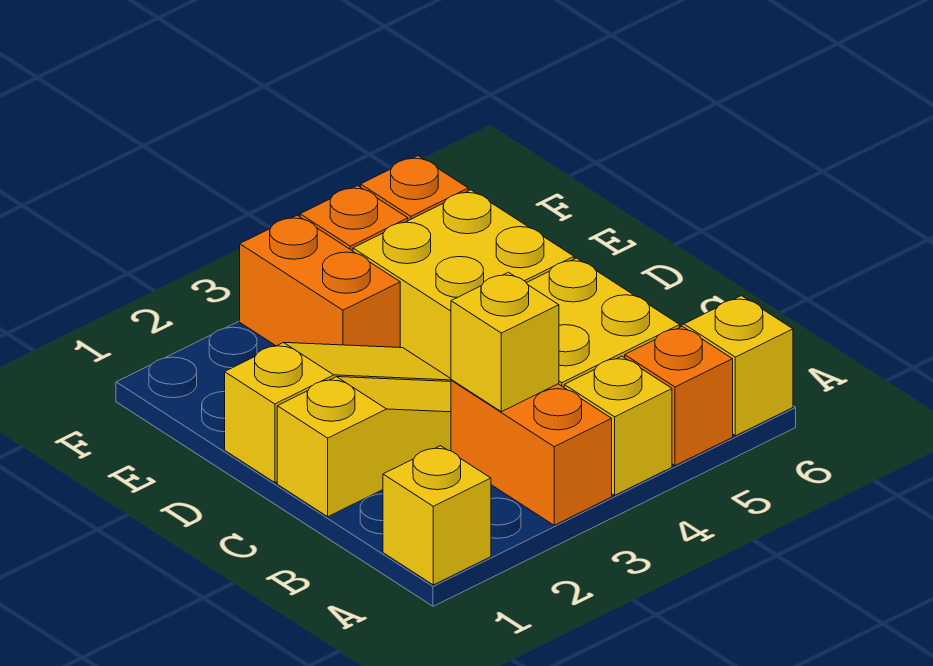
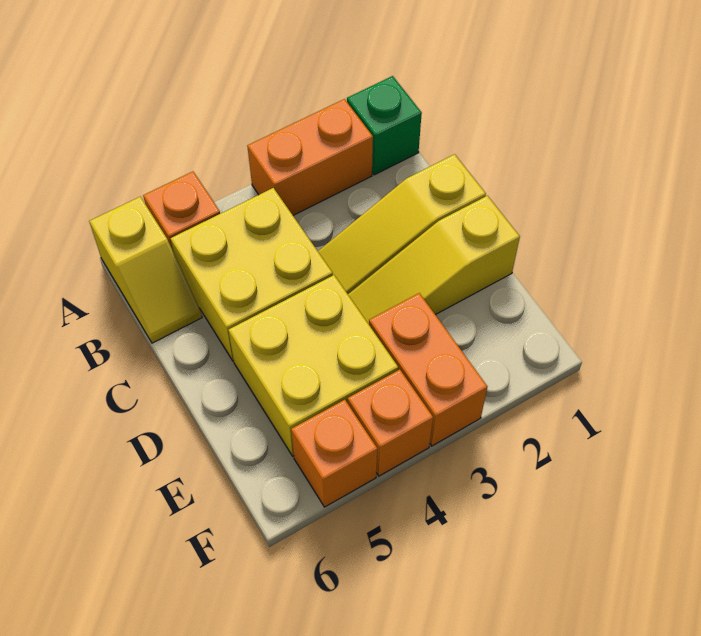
yellow brick A1 level 1 -> green brick A1 level 1
orange brick A3:B3 level 1 -> orange brick A2:A3 level 1
yellow brick A4 level 1 -> none
yellow brick B3 level 2 -> none

